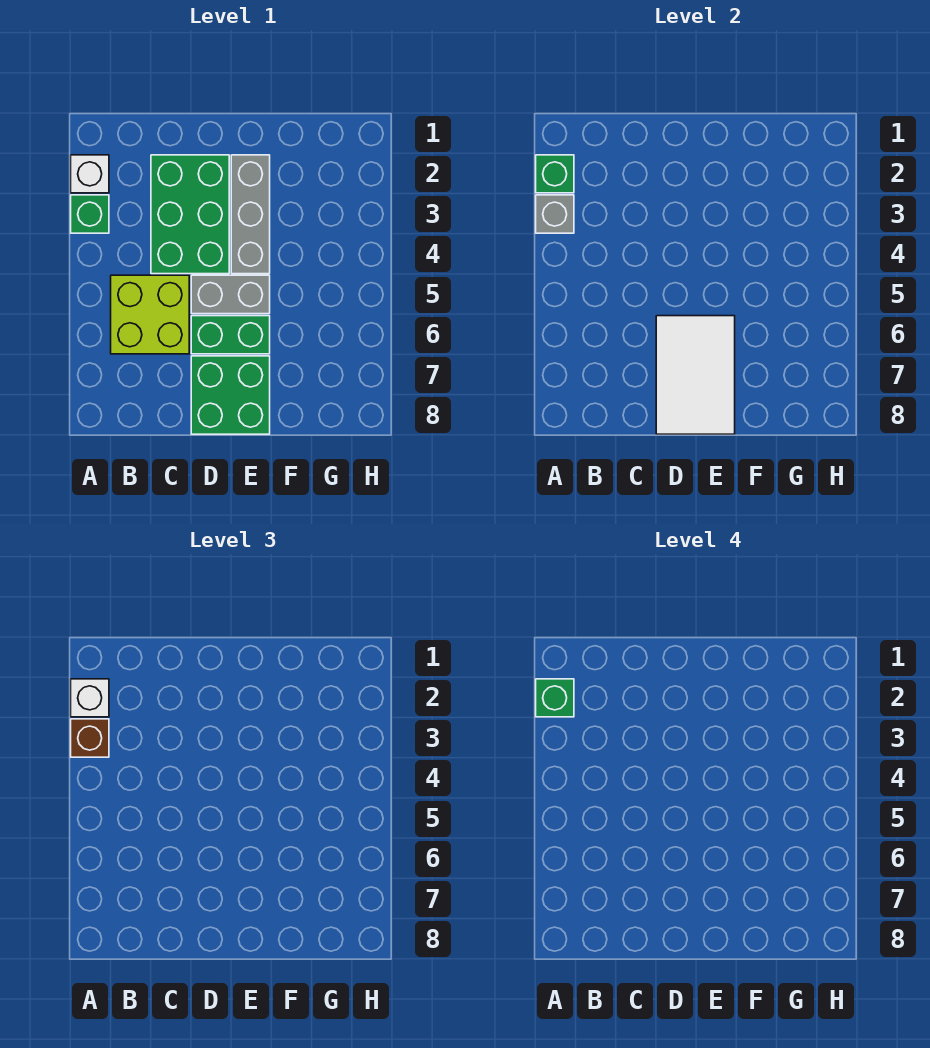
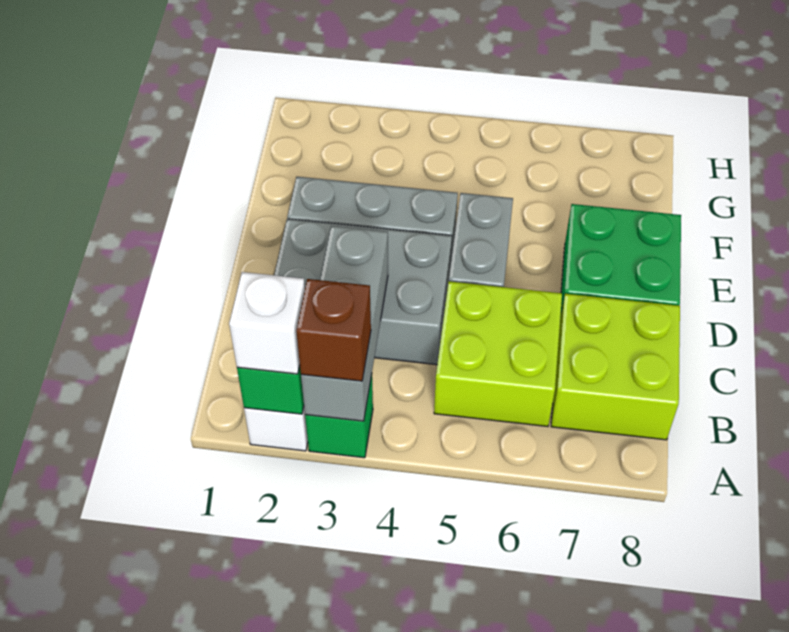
green brick A2 level 4 -> none
grey brick A3 level 2 -> grey brick A3:C3 level 2
none -> lime brick B7:C8 level 1
green brick C2:D4 level 1 -> grey brick C2:D4 level 1
green brick D6:E6 level 1 -> none
white tile D6:E8 level 2 -> none

